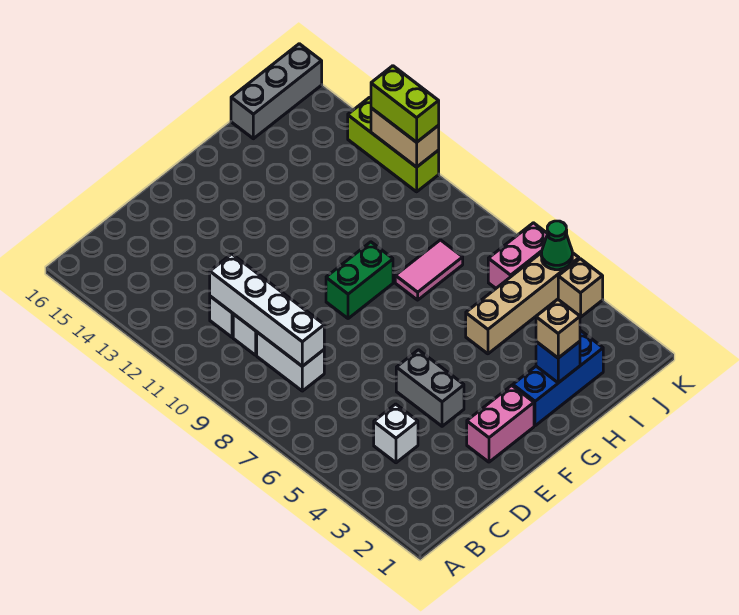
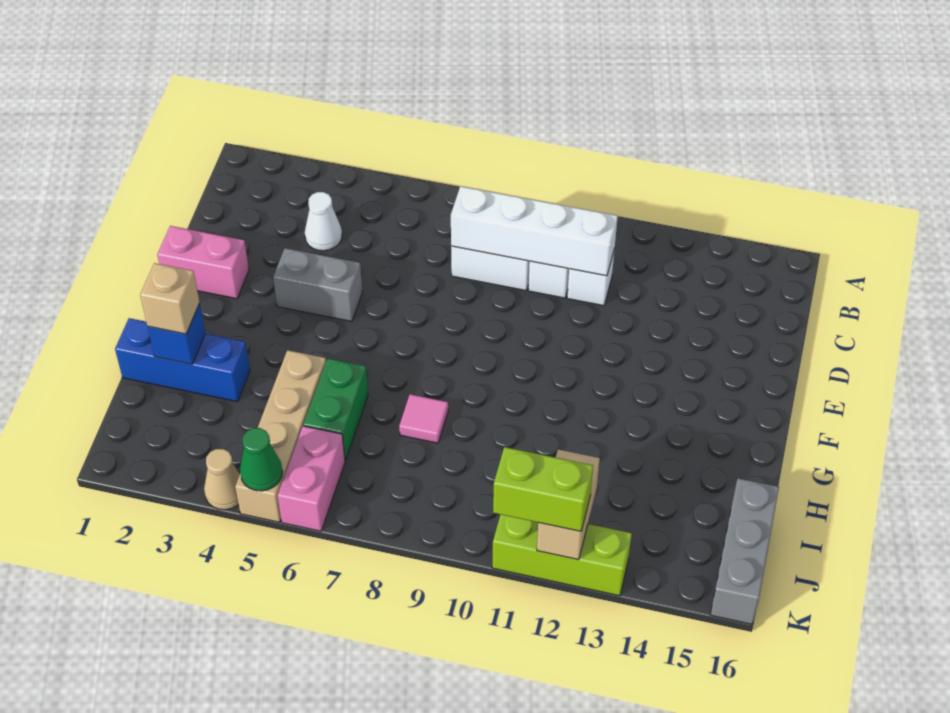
white brick C4 level 1 -> white cone C4 level 1
pink brick E2:F2 level 1 -> pink brick E1:E2 level 1
green brick F9:G9 level 1 -> green brick H6:I6 level 1
blue brick G2:I2 level 1 -> blue brick H1:H3 level 1
pink tile H8:I8 level 1 -> pink tile H8 level 1
tan brick K4 level 1 -> tan cone K4 level 1
tan brick K11:K12 level 2 -> tan brick J12:K12 level 2

